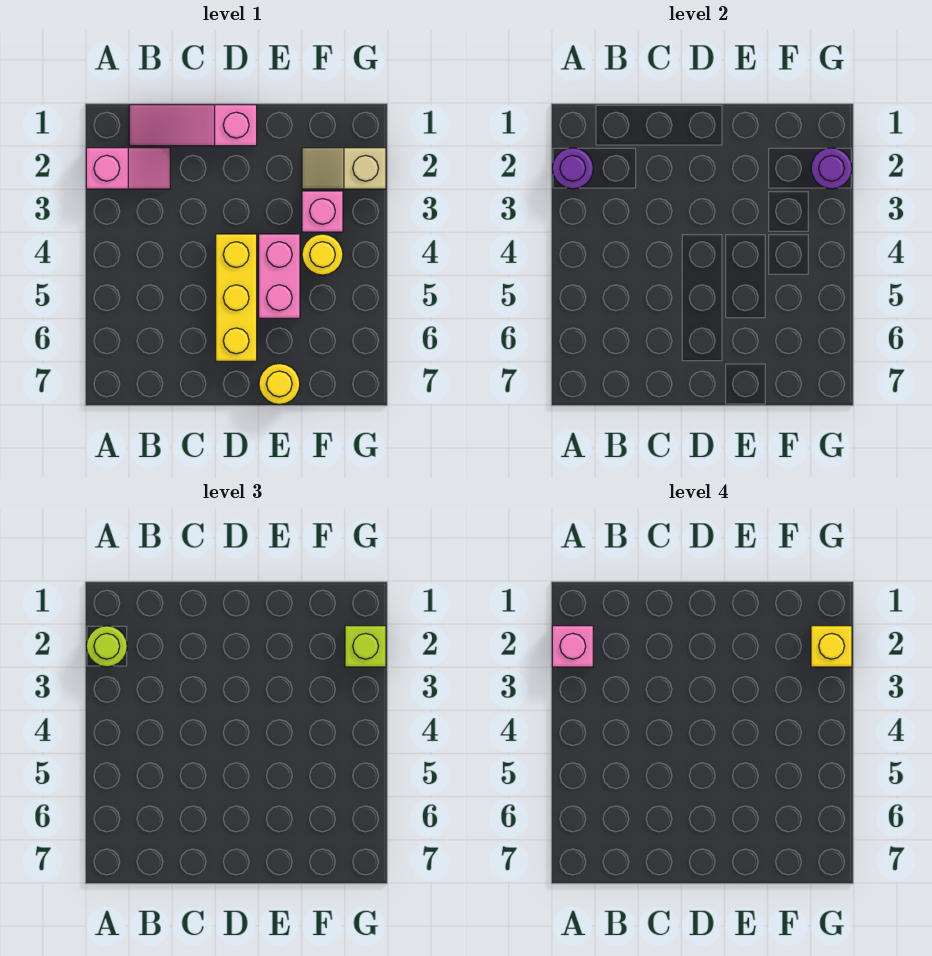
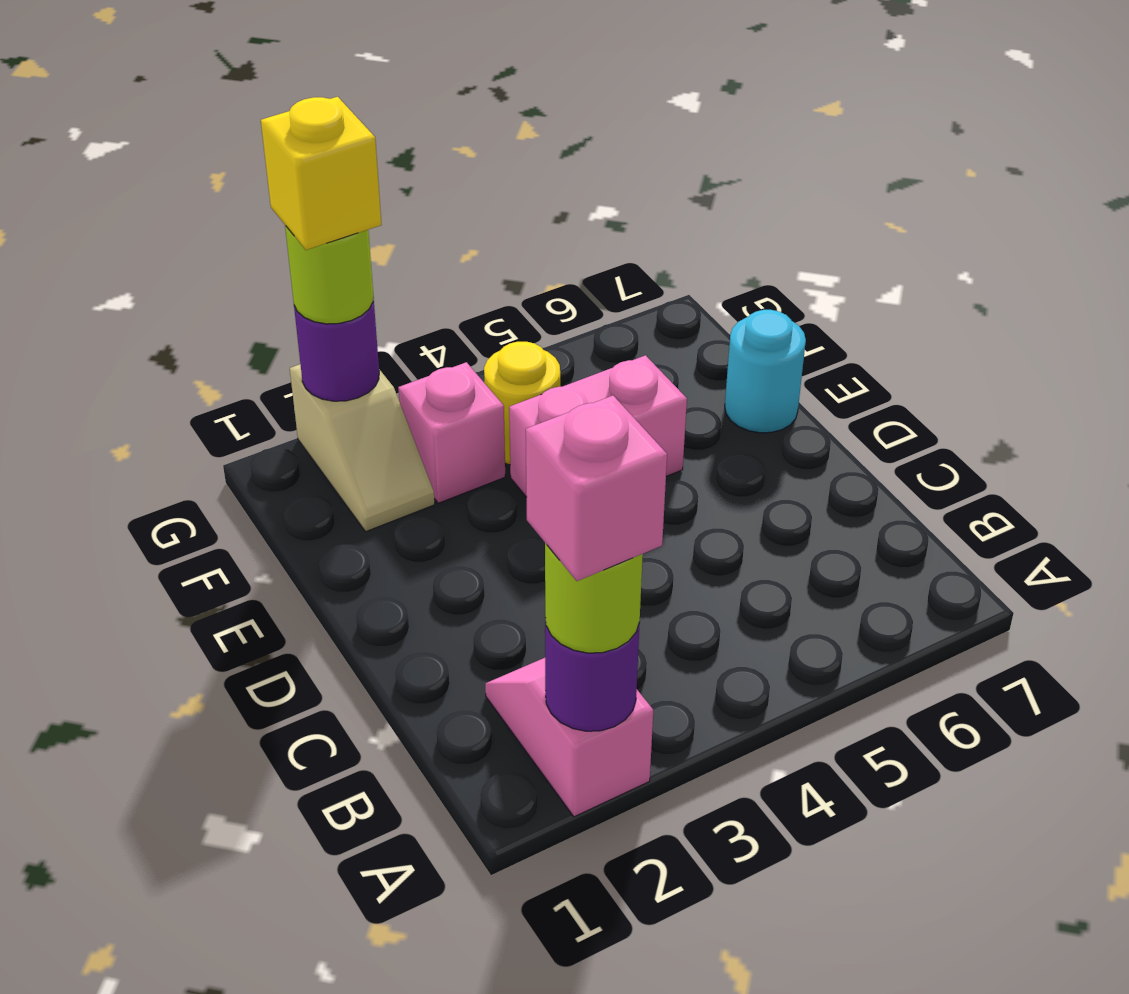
pink slope B1:D1 level 1 top D -> none
yellow brick D4:D6 level 1 -> none
yellow round brick E7 level 1 -> cyan round brick E7 level 1
lime brick G2 level 3 -> lime round brick G2 level 3

